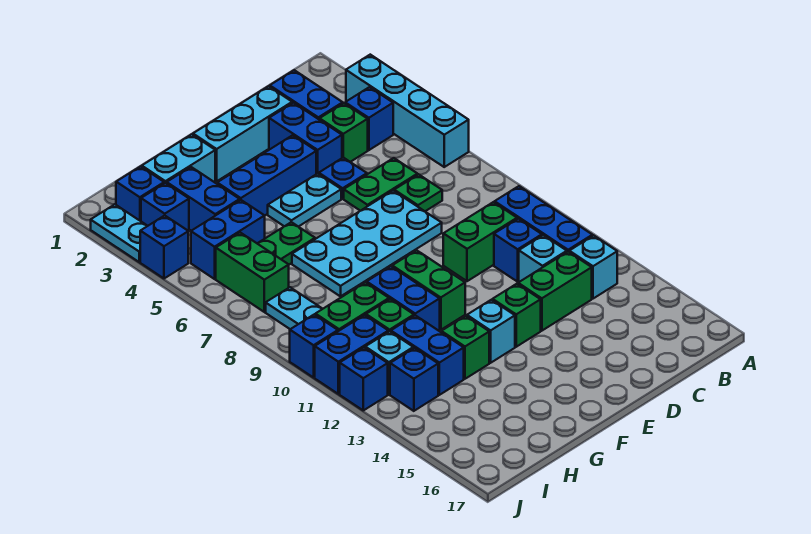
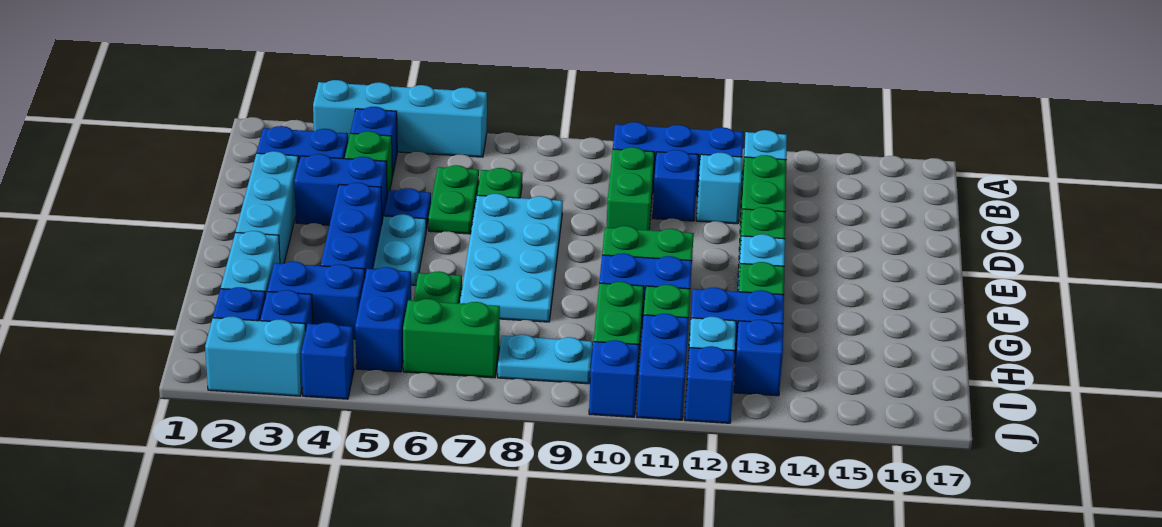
cyan plate J2:J3 level 1 -> cyan brick J2:J3 level 1

